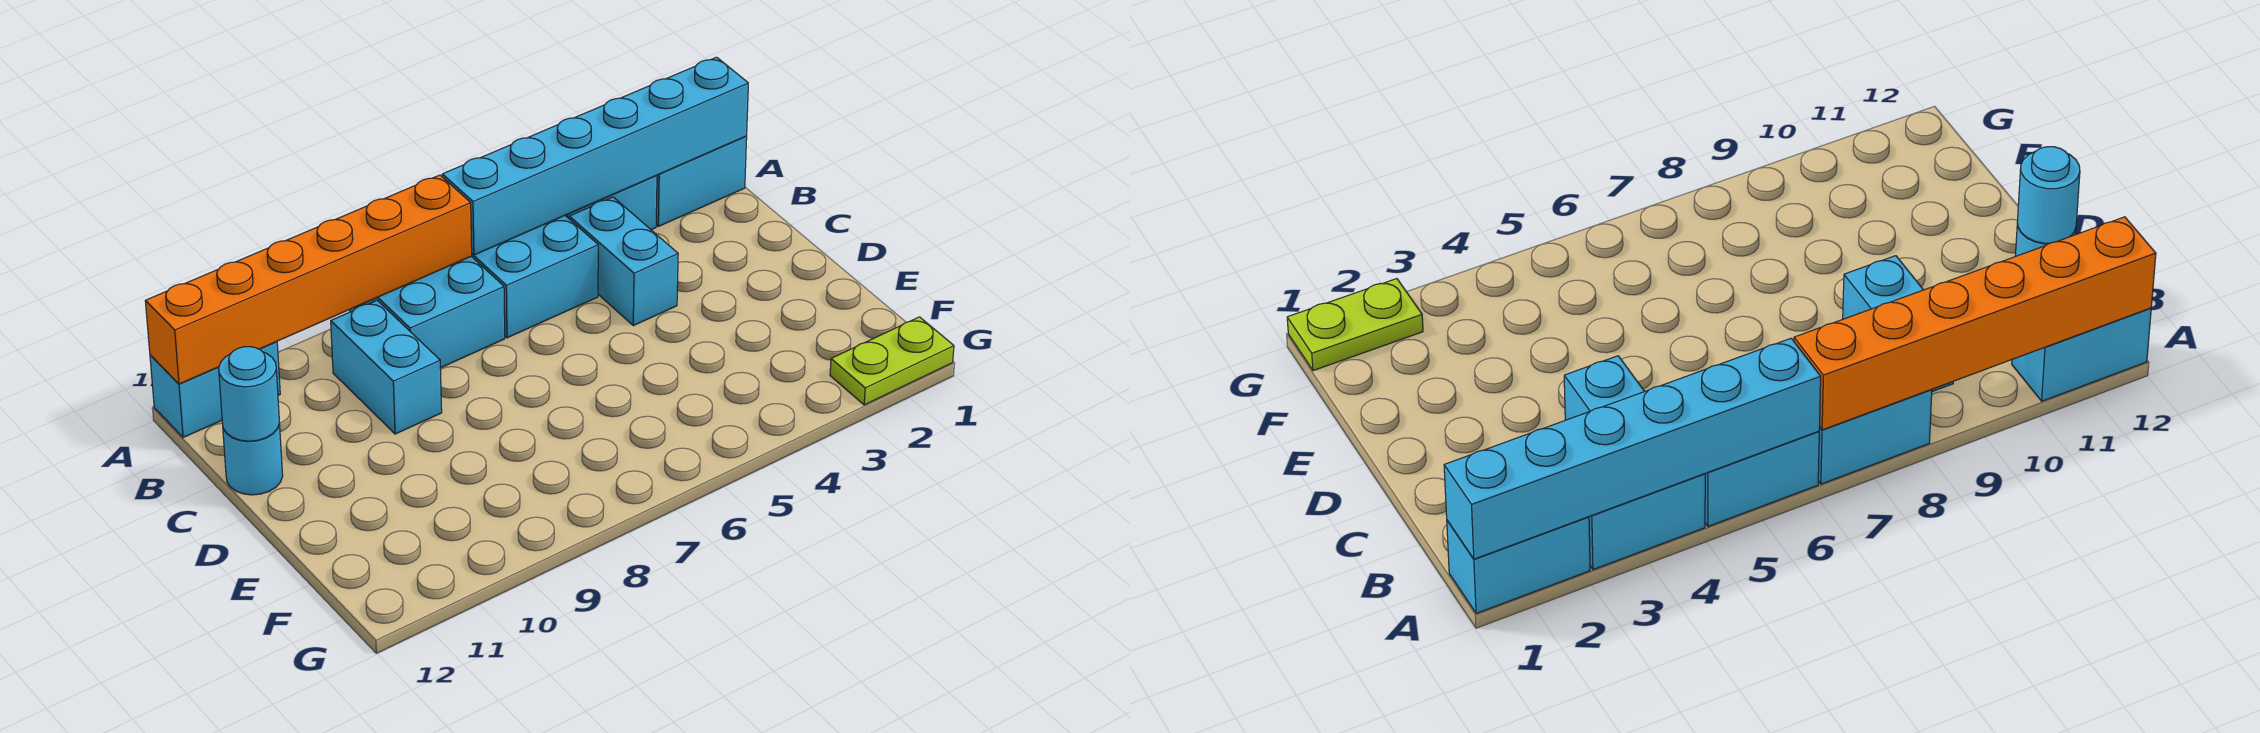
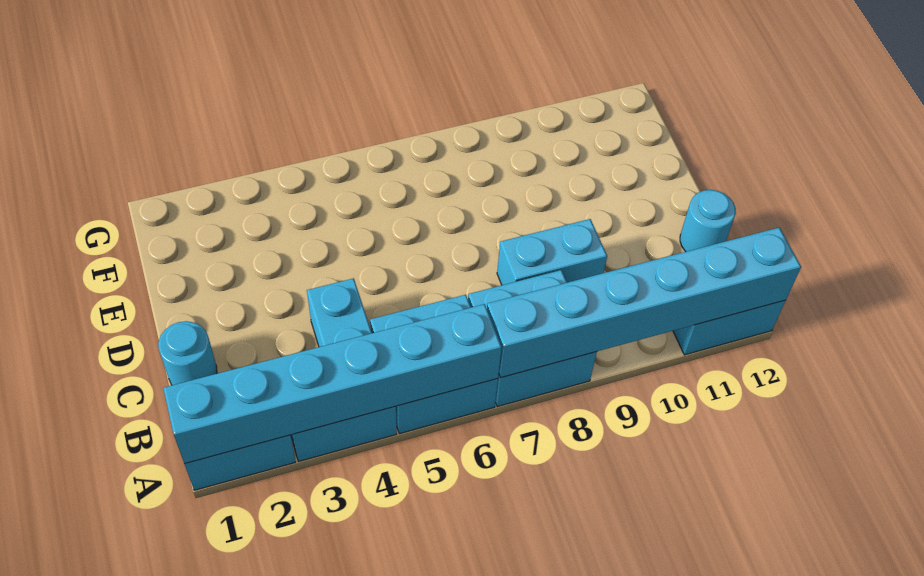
orange brick A7:A12 level 2 -> cyan brick A7:A12 level 2
cyan brick B9:C9 level 1 -> cyan brick C8:C9 level 1
cyan round brick C12 level 2 -> cyan round brick C1 level 1
lime plate G1:G2 level 1 -> none

